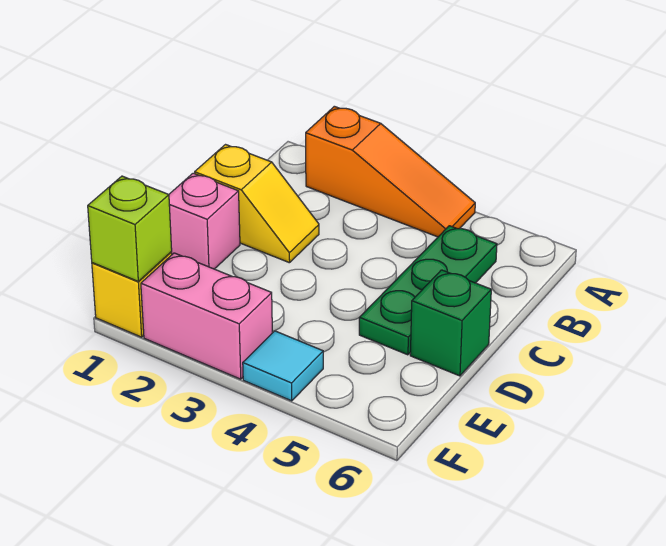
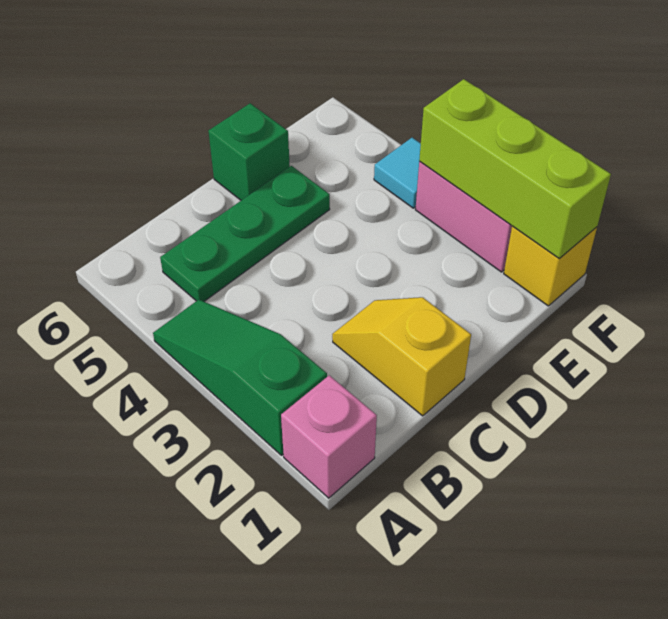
orange slope A2:A4 level 1 top 2 -> green slope A2:A4 level 1 top 2
pink brick D1 level 1 -> pink brick A1 level 1
lime brick F1 level 2 -> lime brick F1:F3 level 2

